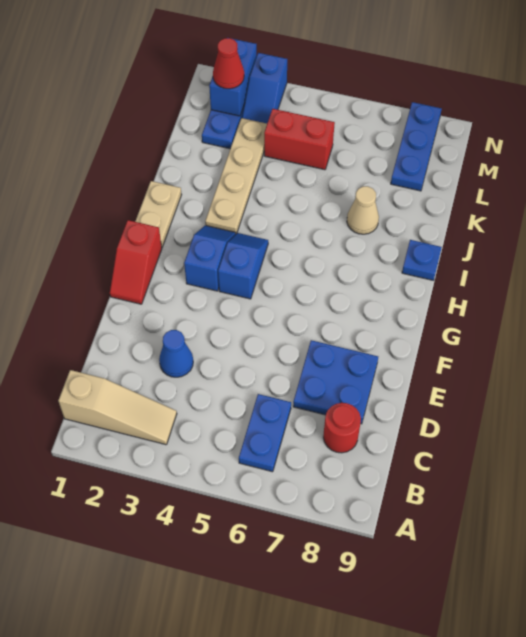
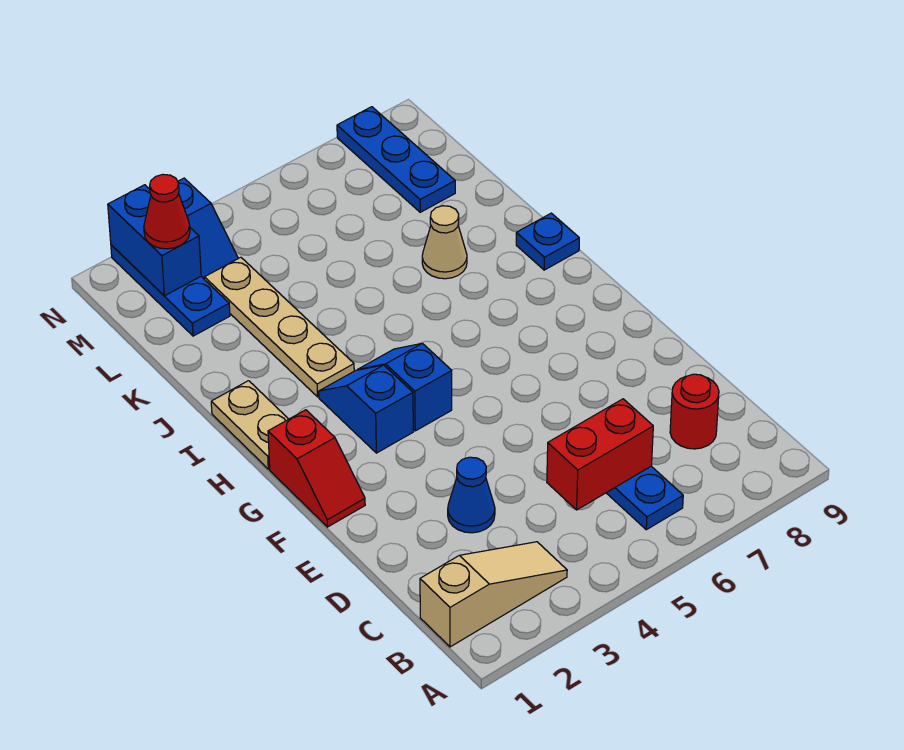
blue plate D7:E8 level 1 -> none
red brick L4:L5 level 1 -> red brick C5:C6 level 2

